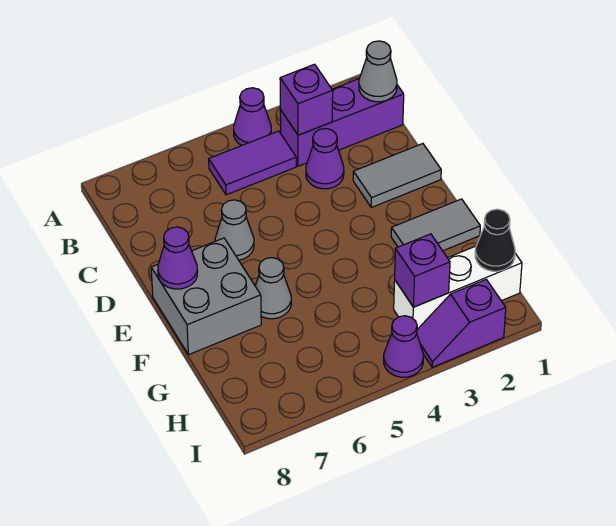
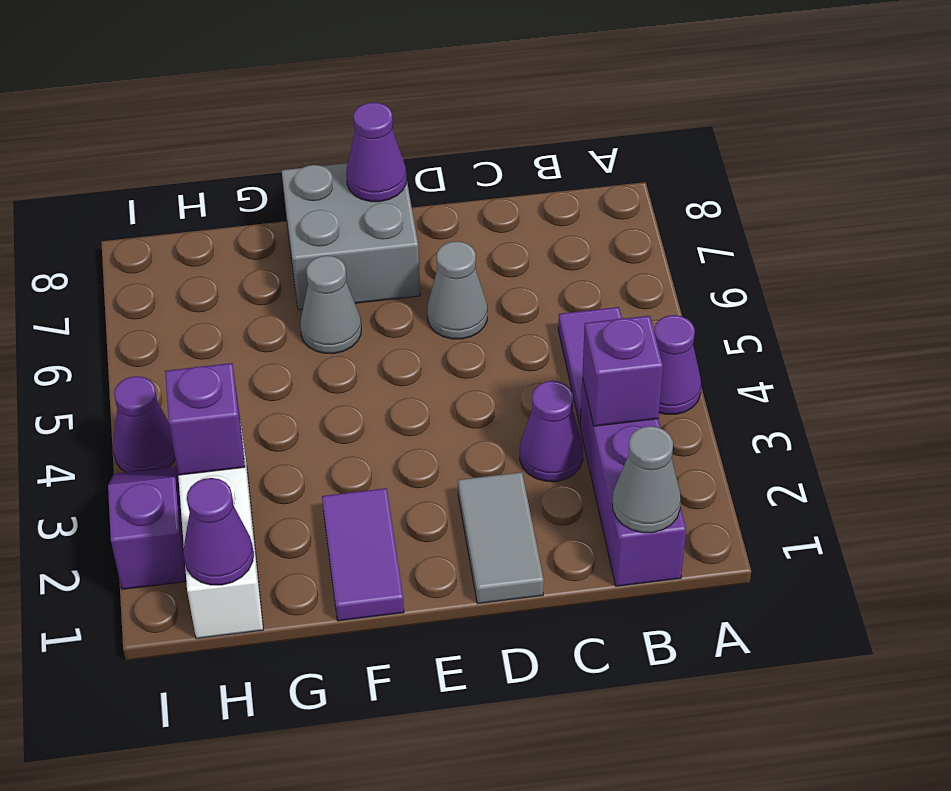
grey tile F1:F2 level 1 -> purple tile F1:F2 level 1
black cone H1 level 2 -> purple cone H1 level 2

